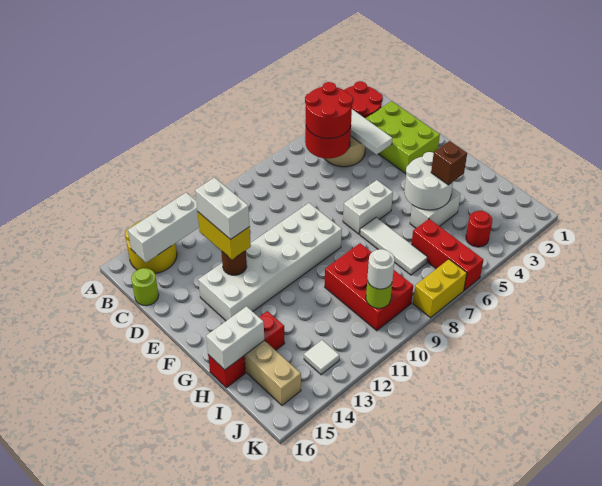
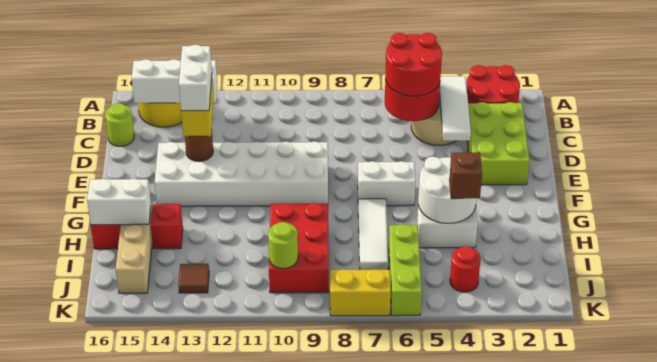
red brick I6:K6 level 1 -> lime brick I6:K6 level 1
white round brick J10 level 3 -> none
white tile J13 level 1 -> brown tile J13 level 1

